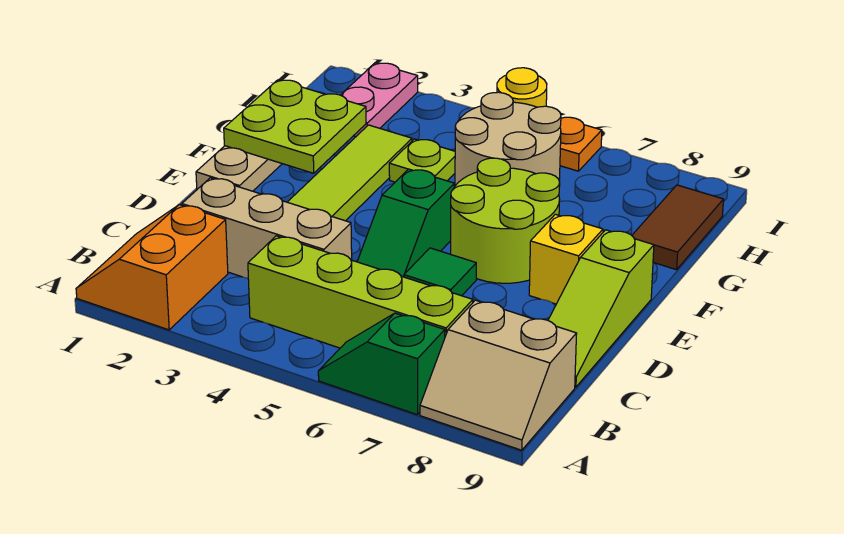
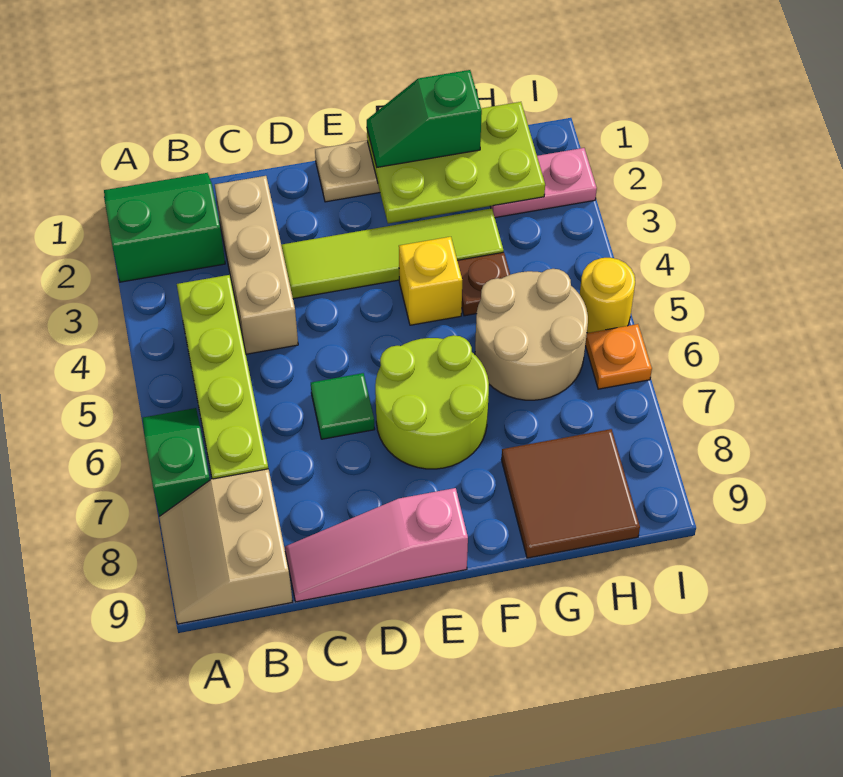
orange slope A1:B2 level 1 top 2 -> green slope A1:B2 level 1 top 2
lime slope C9:E9 level 1 top E -> pink slope C9:E9 level 1 top E
green slope D5:E5 level 1 top E -> green slope F1:G1 level 3 top G
yellow brick E8 level 1 -> yellow brick F4 level 1
lime plate F1:G2 level 2 -> lime plate F1:H2 level 2
lime plate G4 level 1 -> brown plate G4 level 1
brown tile G9:H9 level 1 -> brown tile G8:H9 level 1

